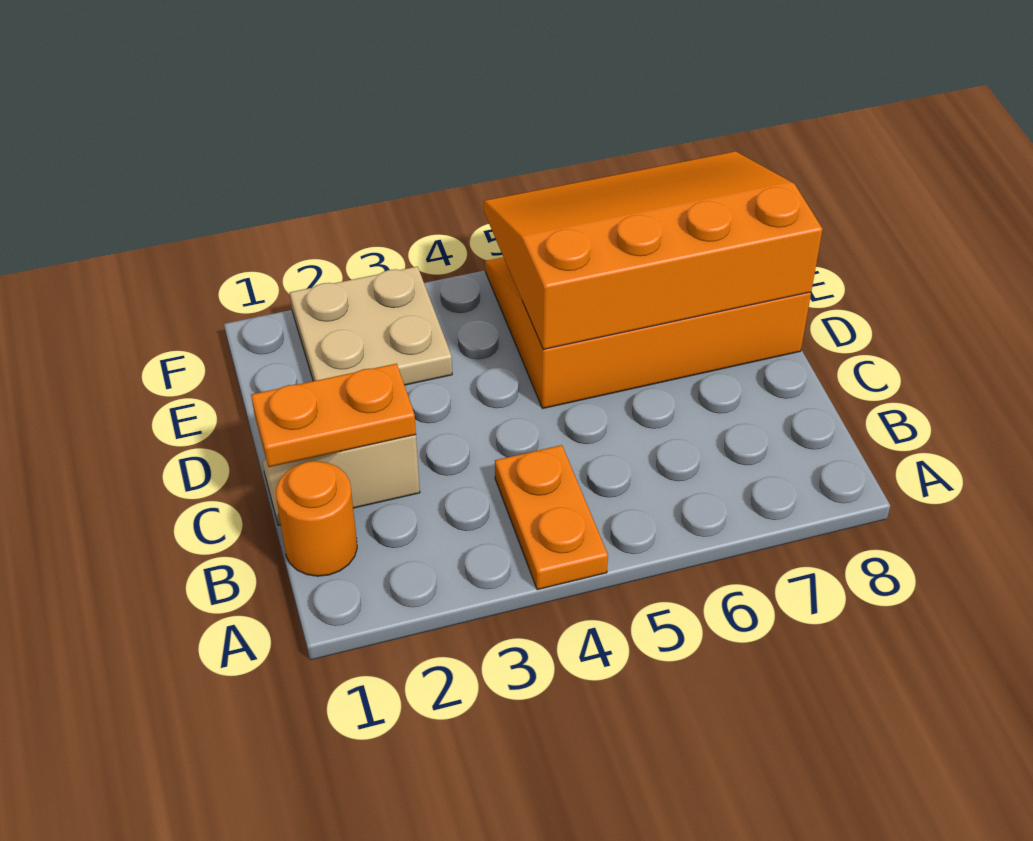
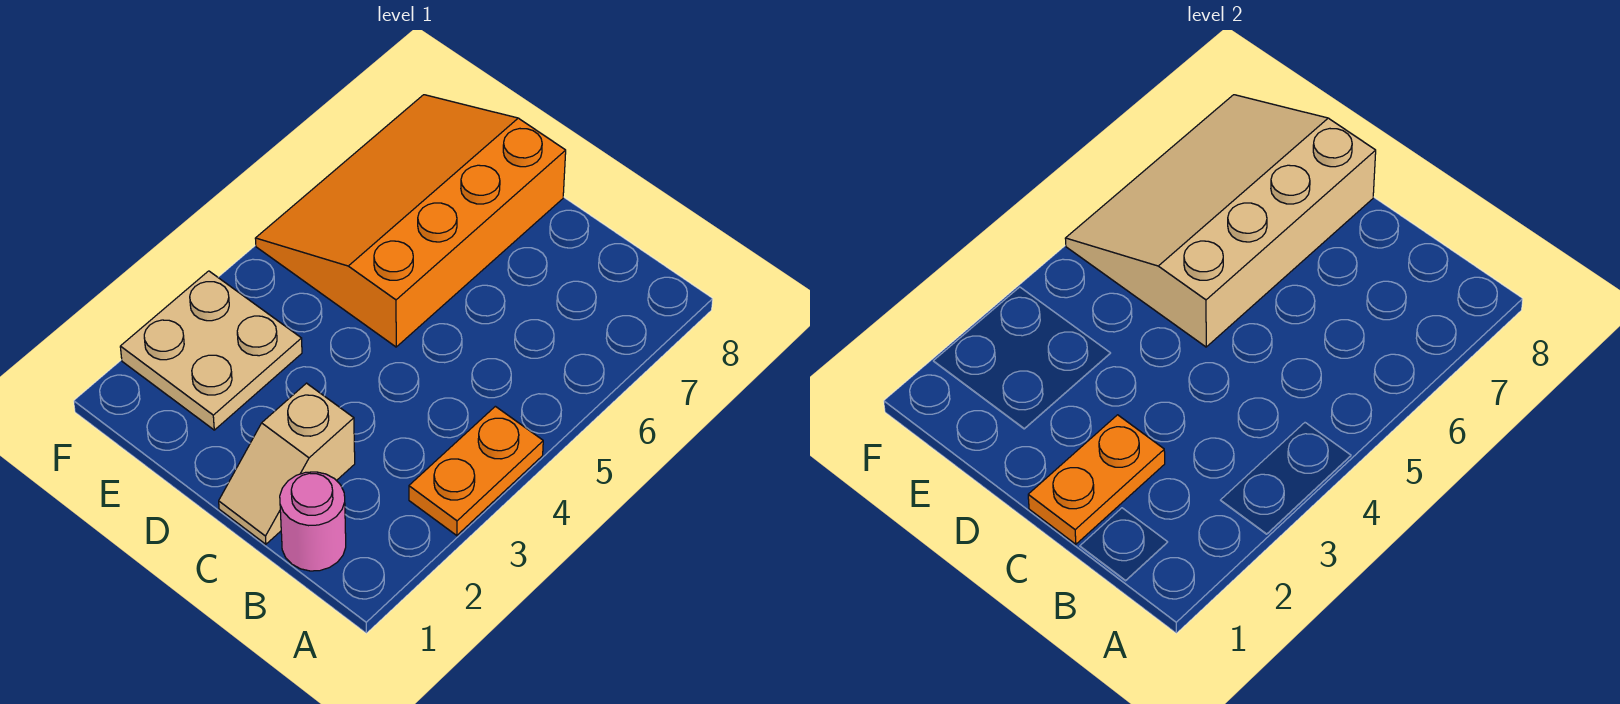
orange plate A4:B4 level 1 -> orange plate A3:A4 level 1
orange round brick B1 level 1 -> pink round brick B1 level 1
orange slope D5:F8 level 2 top D -> tan slope D5:F8 level 2 top D

